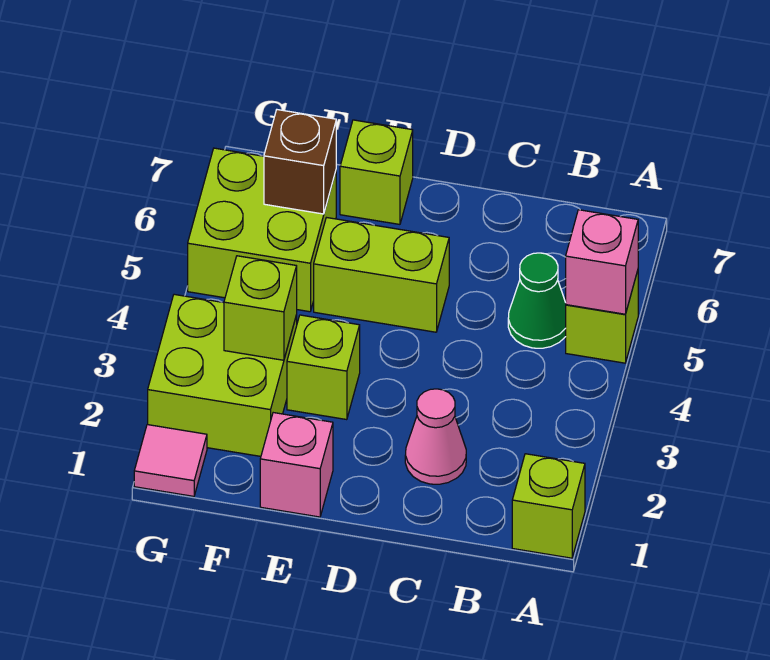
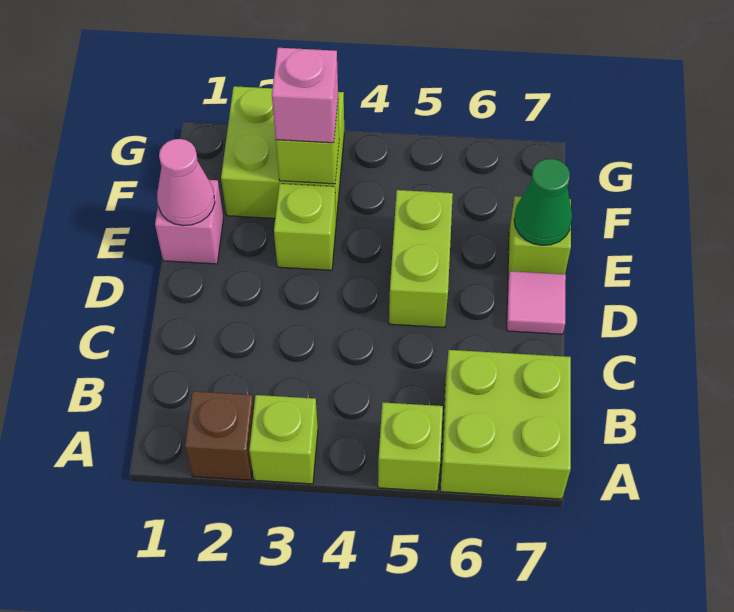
lime brick A1 level 1 -> lime brick A3 level 1
pink brick A5 level 2 -> pink brick F3 level 3
green cone B5 level 1 -> green cone E7 level 2
pink cone C2 level 1 -> pink cone E1 level 2
lime brick F5:G6 level 1 -> lime brick A6:B7 level 1
brown brick F6 level 2 -> brown brick A2 level 1
pink tile G1 level 1 -> pink tile D7 level 1

